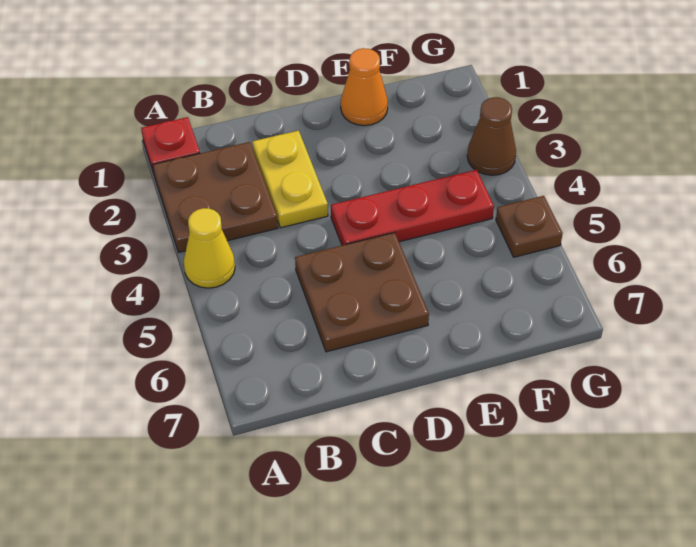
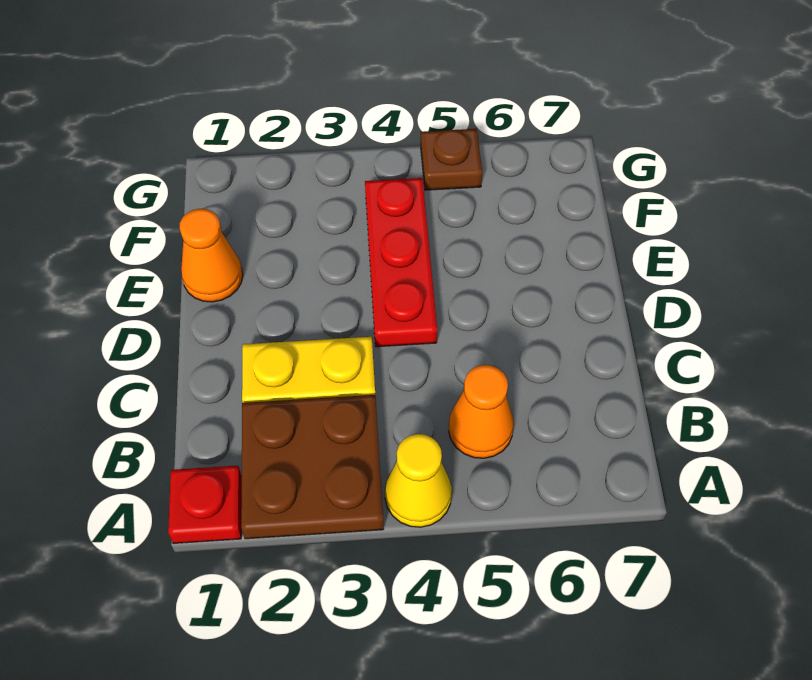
none -> orange cone B5 level 1
brown plate C5:D6 level 1 -> none
brown cone G3 level 1 -> none

